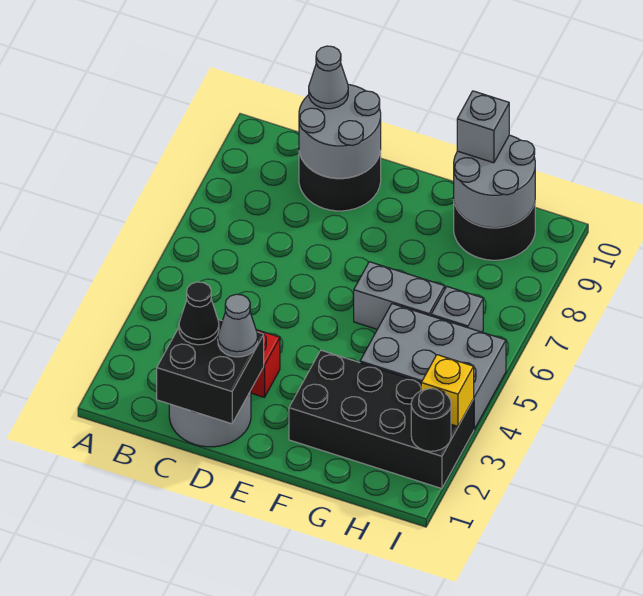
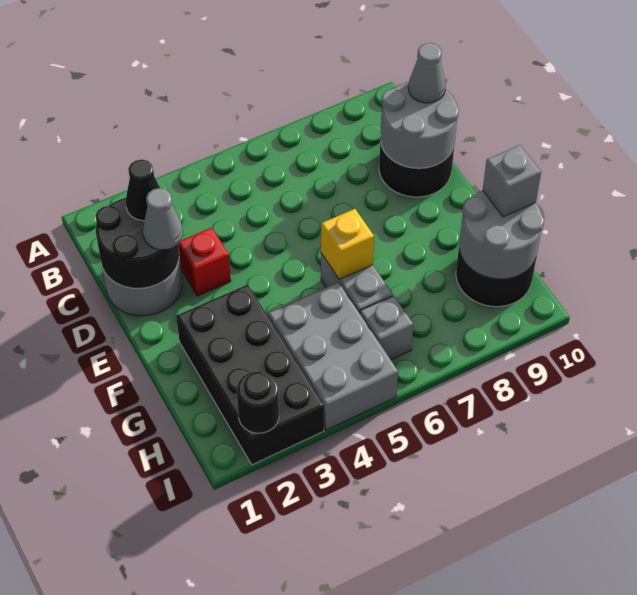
black brick C1:D2 level 2 -> black round brick C1:D2 level 2
yellow brick I3 level 2 -> yellow brick F6 level 2

